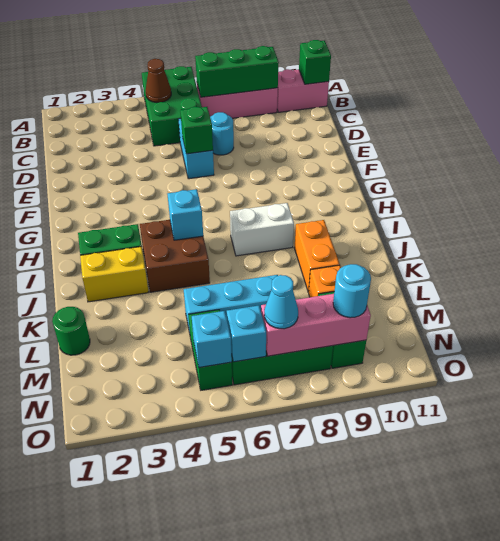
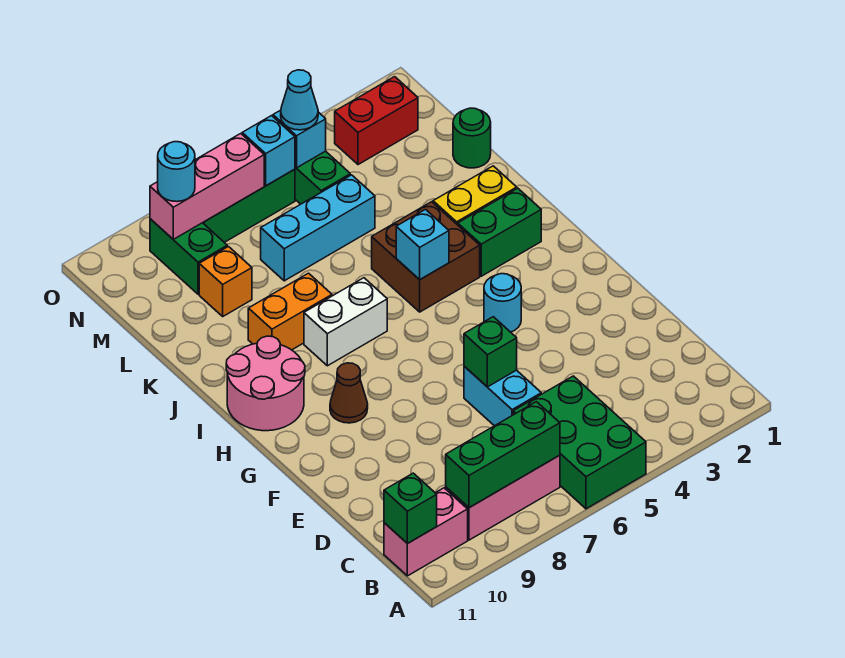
brown cone B5 level 2 -> brown cone G9 level 1
cyan round brick D7 level 1 -> cyan round brick G4 level 1
none -> pink round brick H10:I11 level 1
orange brick J9:K9 level 1 -> orange brick J8:J9 level 1
none -> red brick N2:N3 level 1
cyan cone N7 level 3 -> cyan cone N5 level 3

